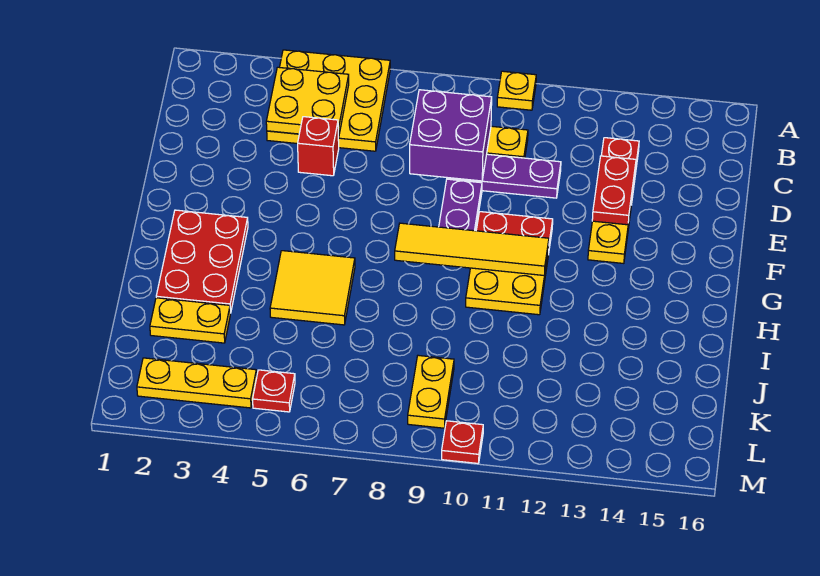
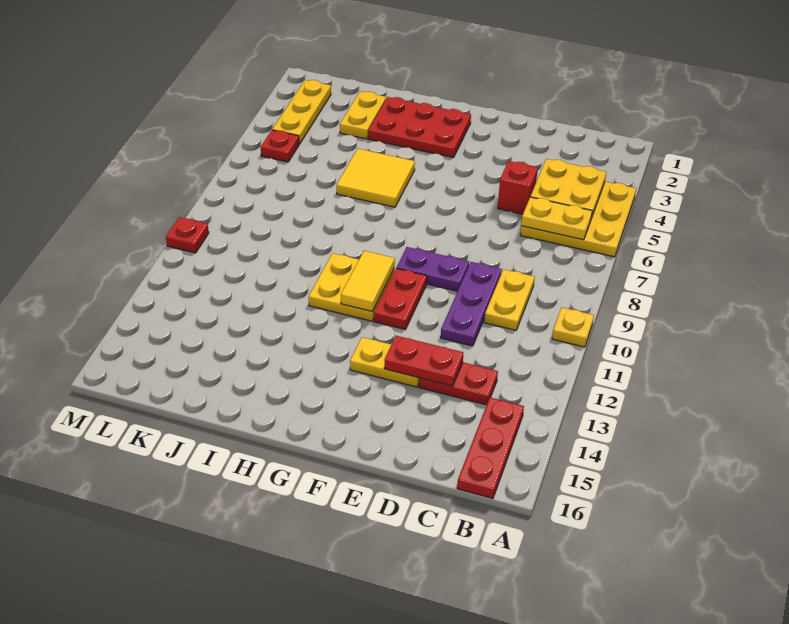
none -> red plate B14:B16 level 1
purple brick C8:D9 level 2 -> none
yellow tile G8:G11 level 2 -> yellow tile G10:G11 level 2
yellow plate K9:L9 level 1 -> yellow plate B6:C6 level 2

